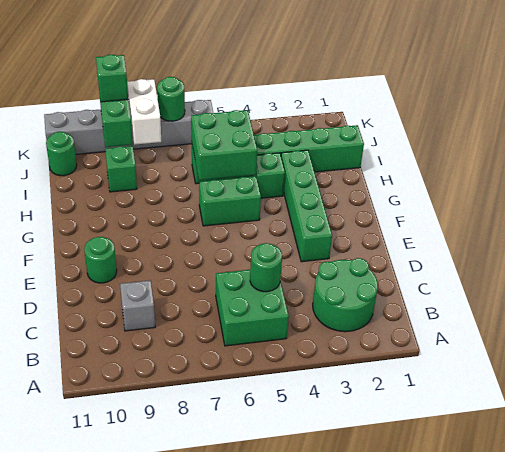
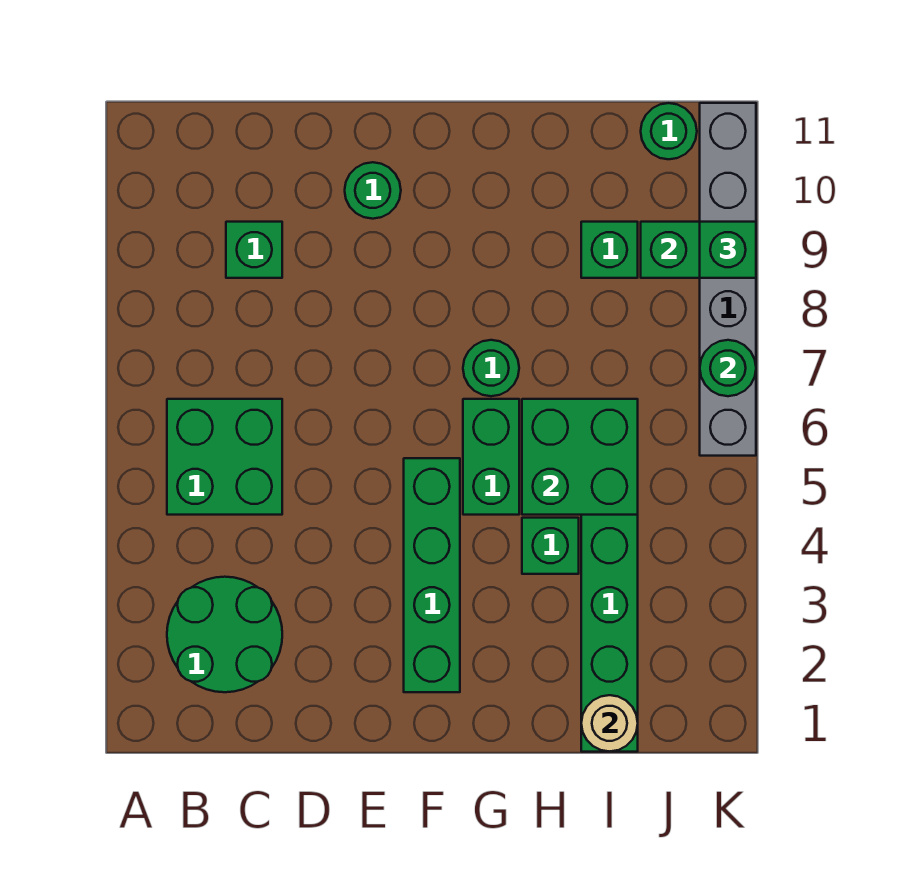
green round brick C5 level 2 -> green round brick G7 level 1
grey brick C9 level 1 -> green brick C9 level 1
green brick E3:H3 level 1 -> green brick F2:F5 level 1
none -> tan round brick I1 level 2
white brick J8:K8 level 2 -> none

